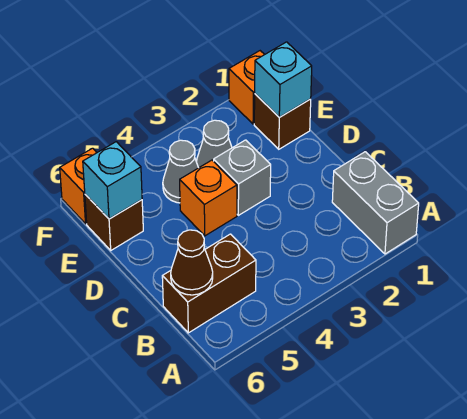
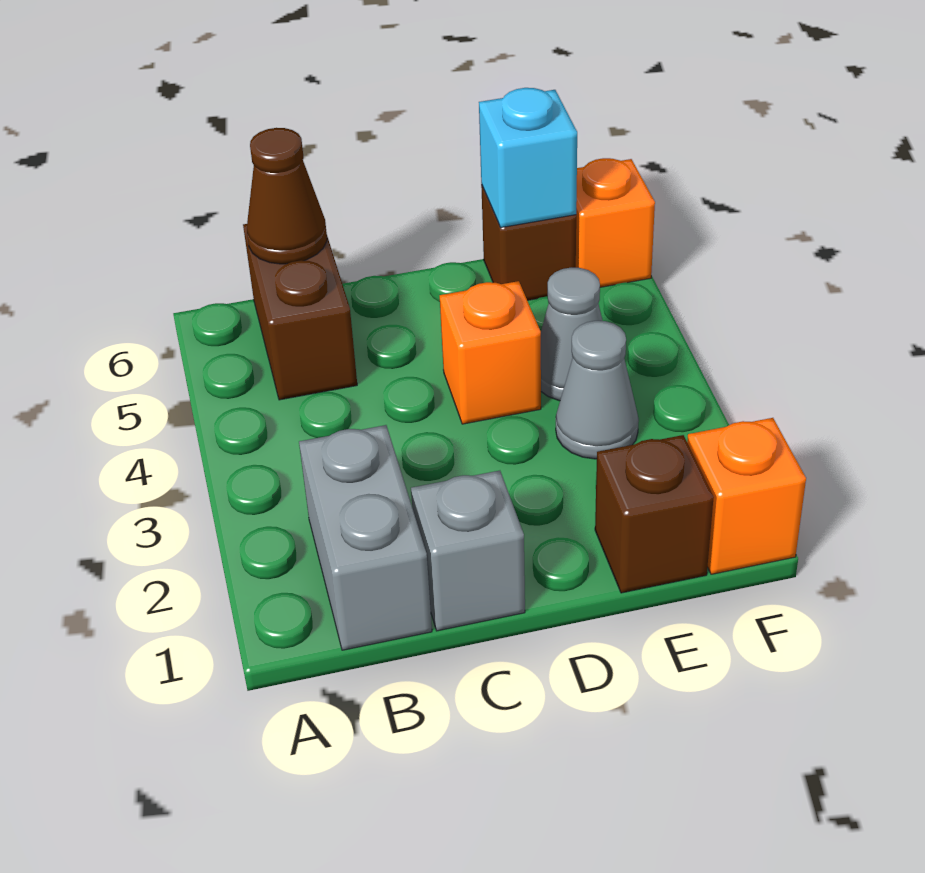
grey brick A1:B1 level 1 -> grey brick B1:B2 level 1
grey brick D3 level 1 -> grey brick C1 level 1
cyan brick E1 level 2 -> none

